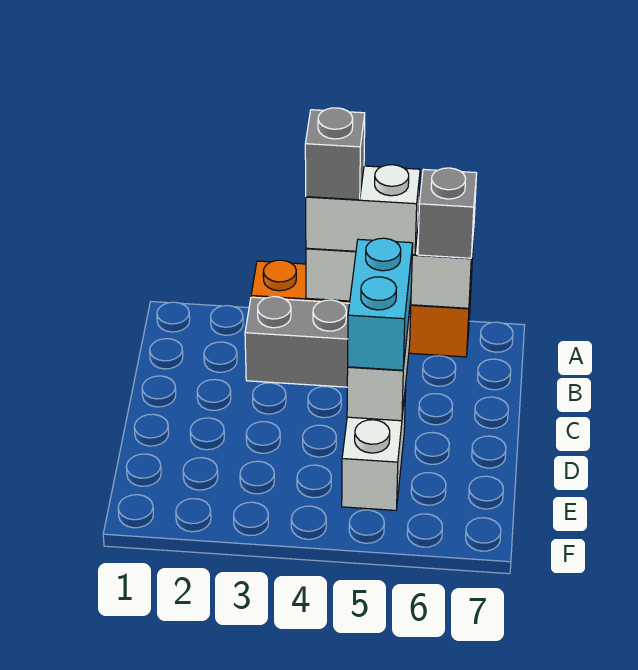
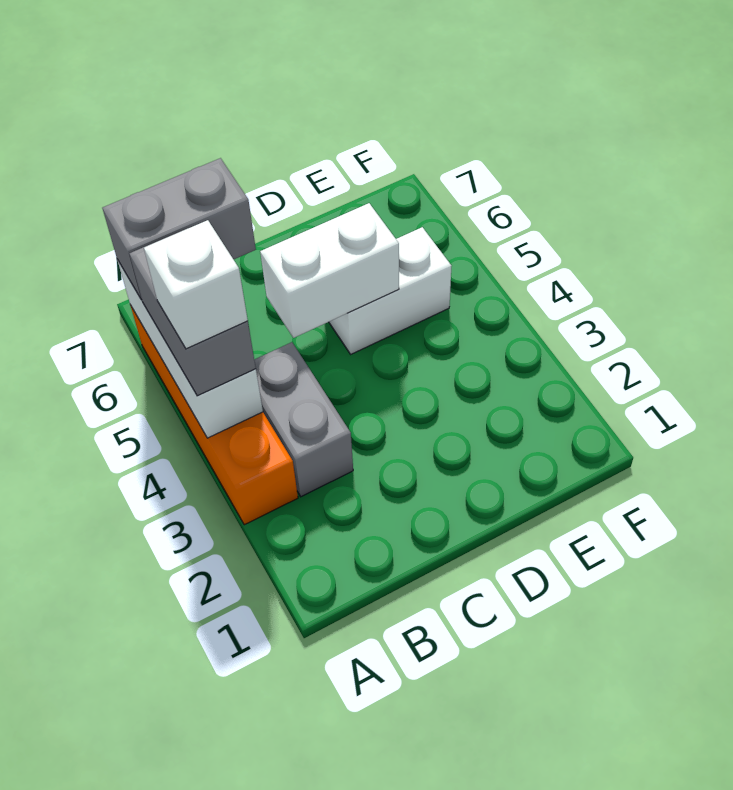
white brick A4:A5 level 3 -> grey brick A4:A5 level 3
grey brick A4 level 4 -> white brick A4 level 4
grey brick A6 level 3 -> grey brick A6:B6 level 3
cyan brick C5:D5 level 3 -> none

